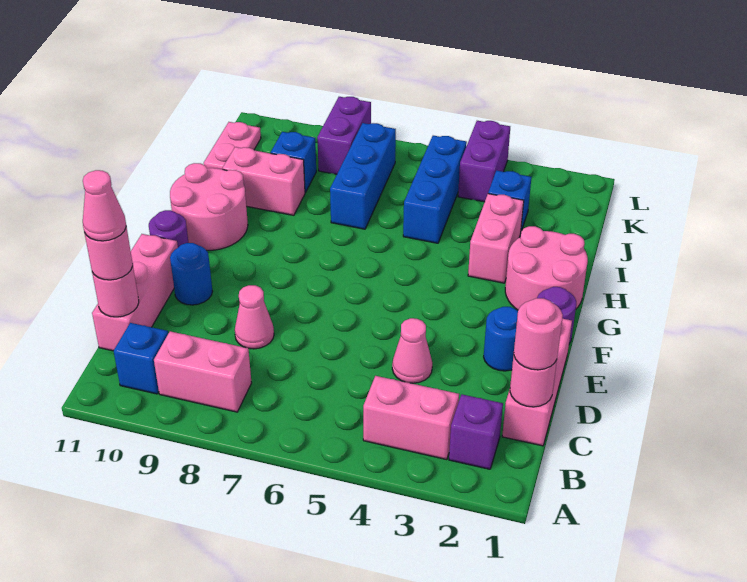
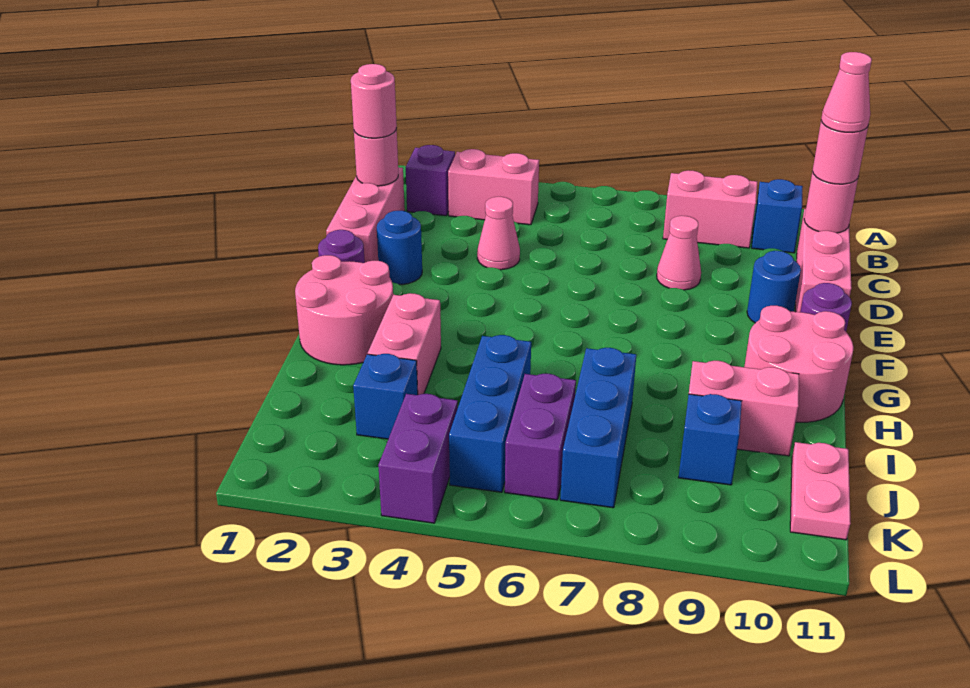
purple brick K8:L8 level 1 -> purple brick J6:K6 level 1

